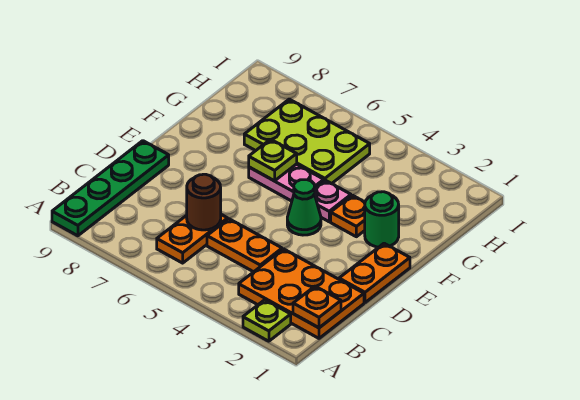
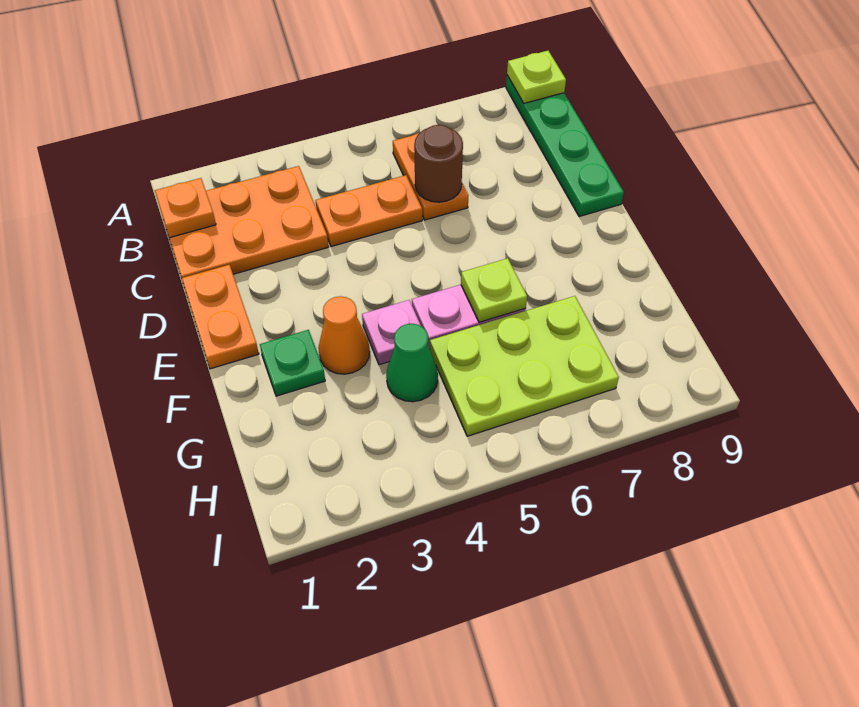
lime plate A2 level 1 -> lime plate A9 level 2
green cone E4 level 1 -> green cone G4 level 1
green round brick F2 level 1 -> green plate F2 level 1
orange plate F3 level 1 -> orange cone F3 level 1

